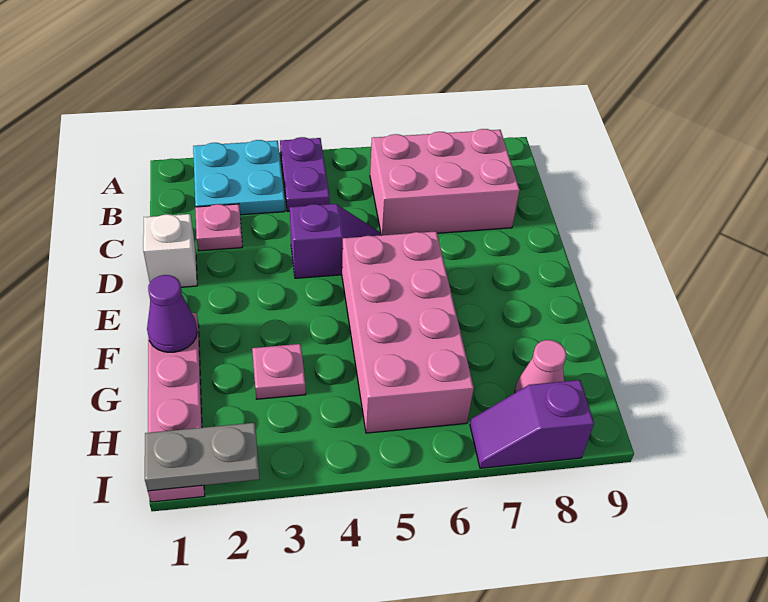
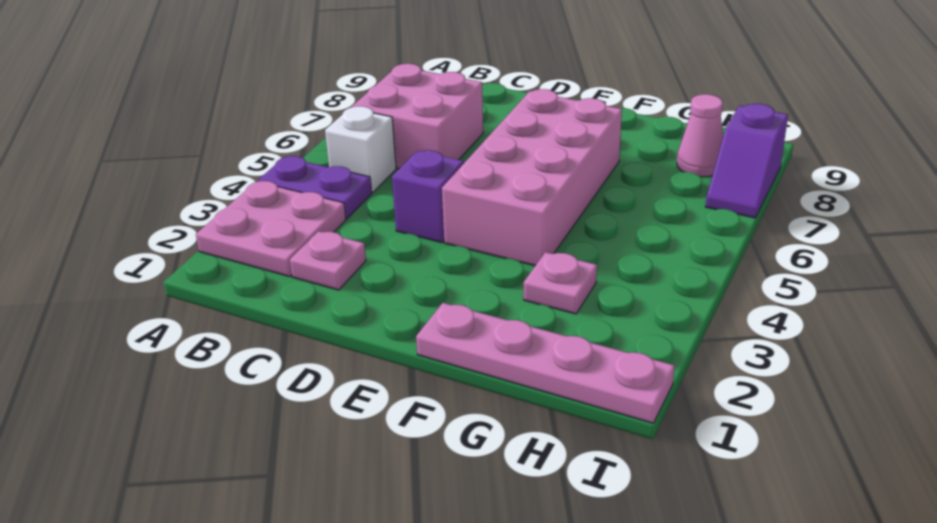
cyan plate A2:B3 level 1 -> pink plate A2:B3 level 1
pink brick B6:C8 level 1 -> pink brick B6:C7 level 1
white brick D1 level 1 -> white brick B5 level 1
pink brick E5:H6 level 1 -> pink brick E4:F7 level 1
purple cone F1 level 2 -> none
grey plate I1:I2 level 2 -> none

